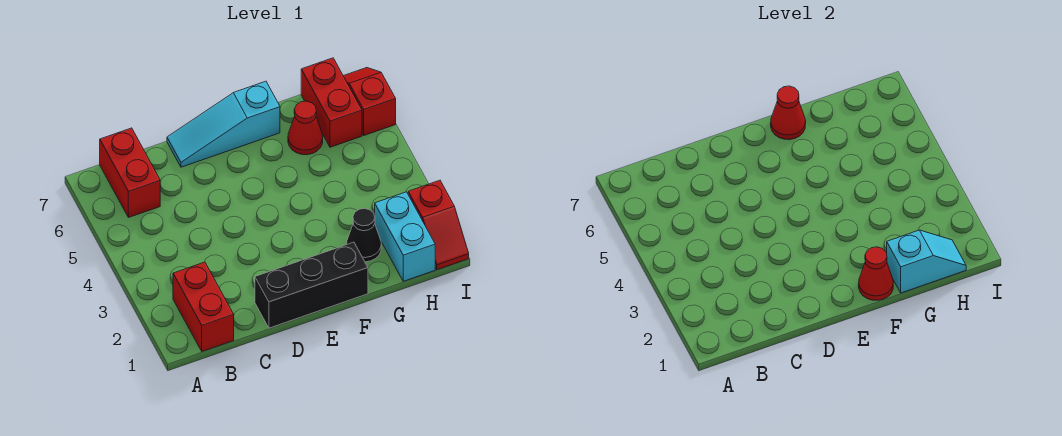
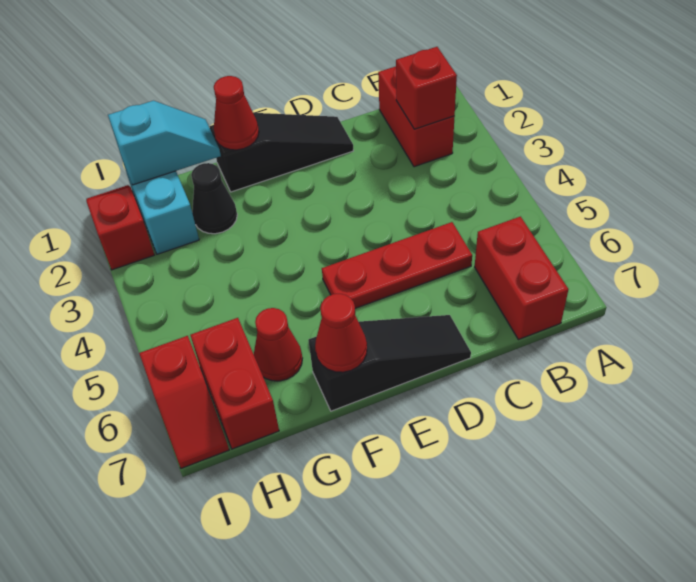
none -> red brick B2 level 2
none -> red plate C5:E5 level 1
black brick D1:F1 level 1 -> black slope D1:F1 level 1 top F
cyan slope D7:F7 level 1 top F -> black slope D7:F7 level 1 top F
cyan slope G1:H1 level 2 top G -> cyan slope G1:H1 level 2 top H

